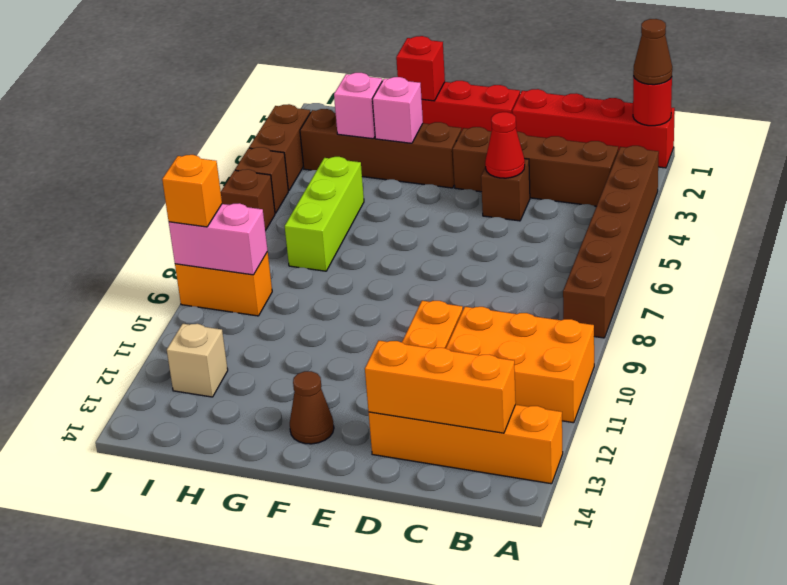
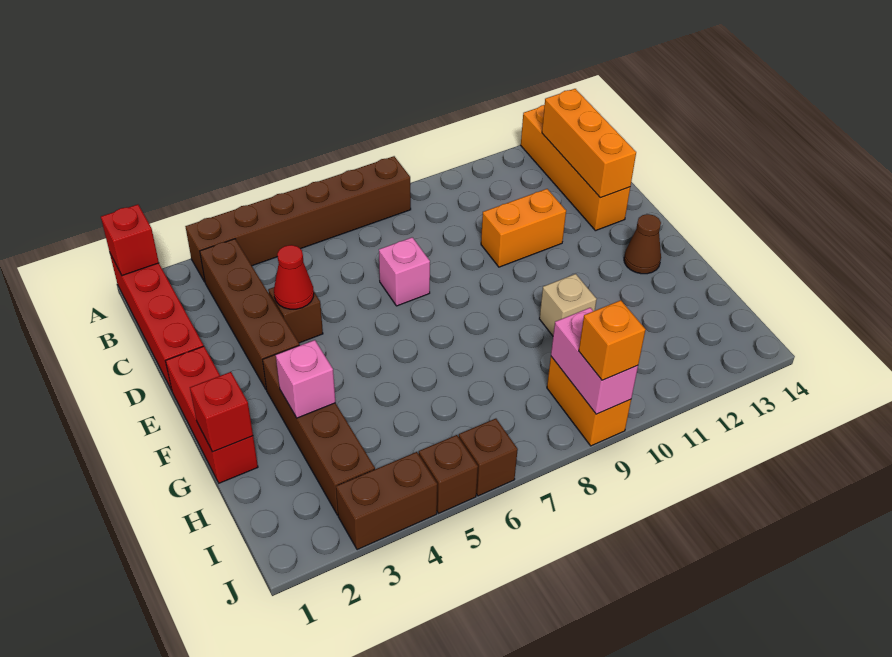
red round brick A1 level 2 -> red brick A1 level 2
brown cone A1 level 3 -> none
orange brick A10:C11 level 1 -> none
pink brick H3 level 2 -> pink brick D7 level 1
lime brick H5:H7 level 1 -> none
tan brick I12 level 1 -> tan brick G10 level 1

